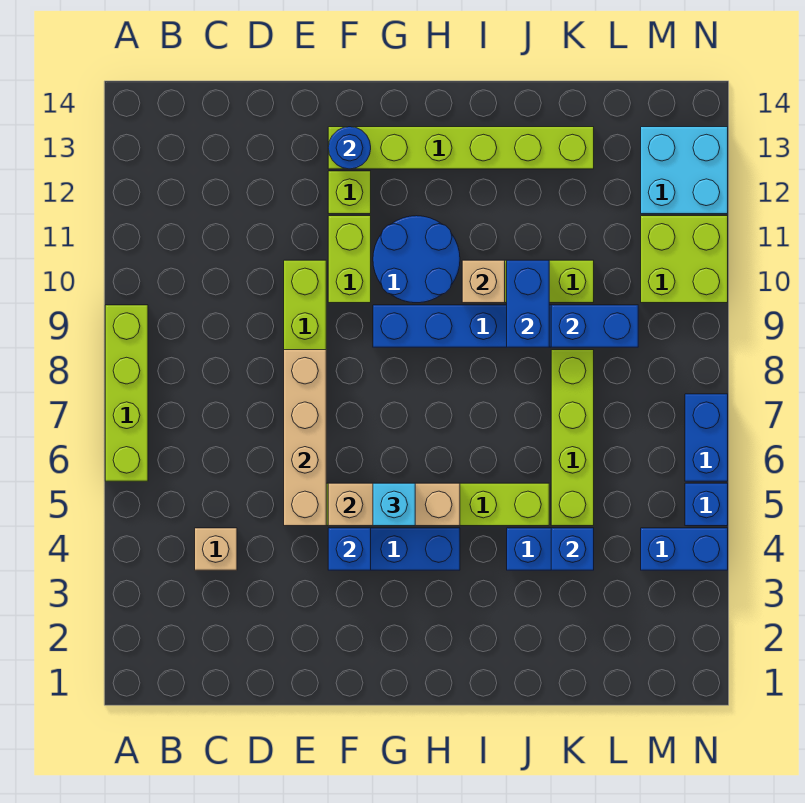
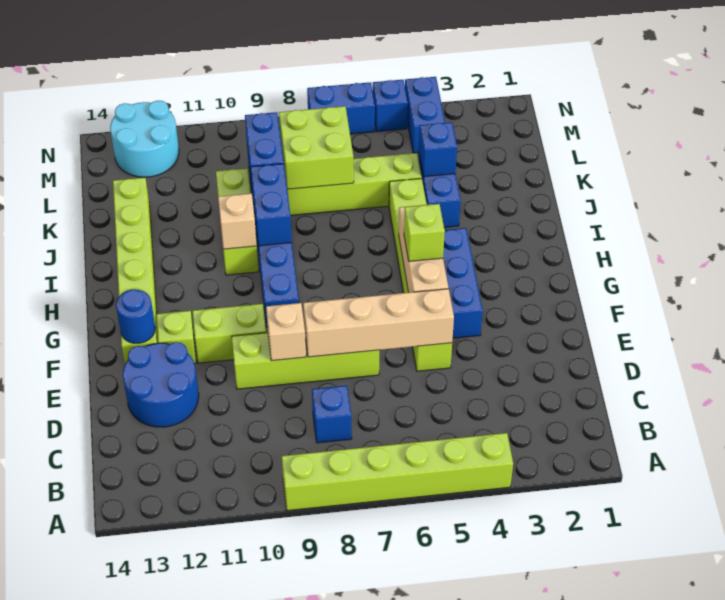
lime brick A6:A9 level 1 -> lime brick A4:A9 level 1
tan brick C4 level 1 -> tan brick E9 level 2
blue brick F4 level 2 -> blue brick C8 level 1
cyan brick G5 level 3 -> lime brick G5 level 3
blue round brick G10:H11 level 1 -> blue round brick D12:E13 level 1
blue brick J9:J10 level 2 -> blue brick I9:J9 level 2
lime brick M10:N11 level 1 -> lime brick K7:L8 level 2
cyan brick M12:N13 level 1 -> cyan round brick M12:N13 level 1

